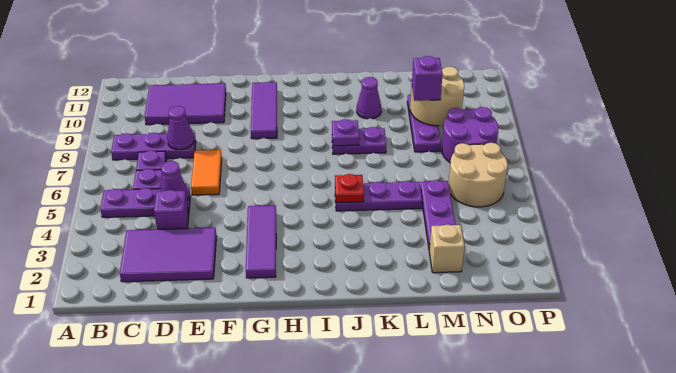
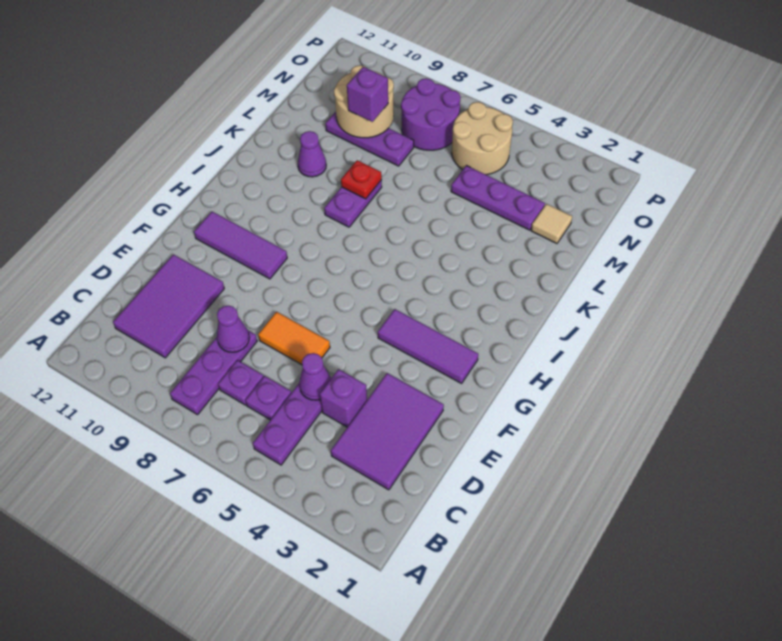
purple plate J5:L5 level 1 -> none
red plate J5 level 2 -> red plate K8 level 2
purple plate J8 level 2 -> none
tan brick M2 level 1 -> tan tile M2 level 1

